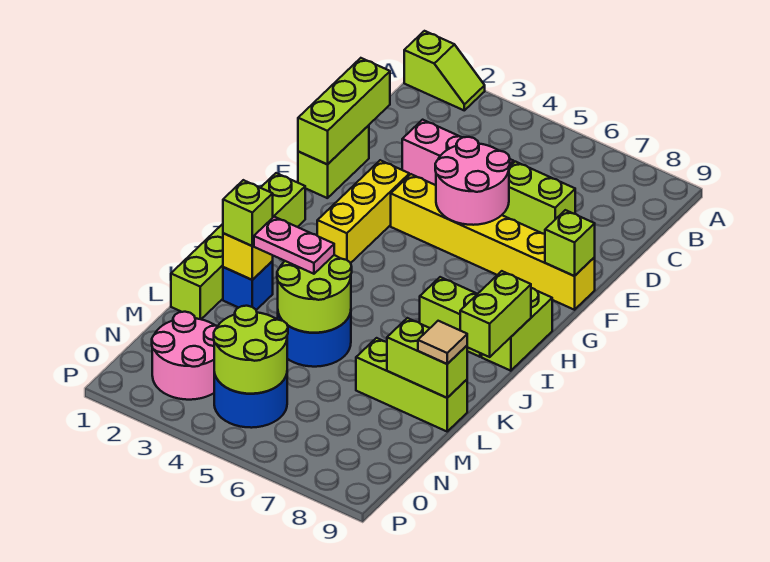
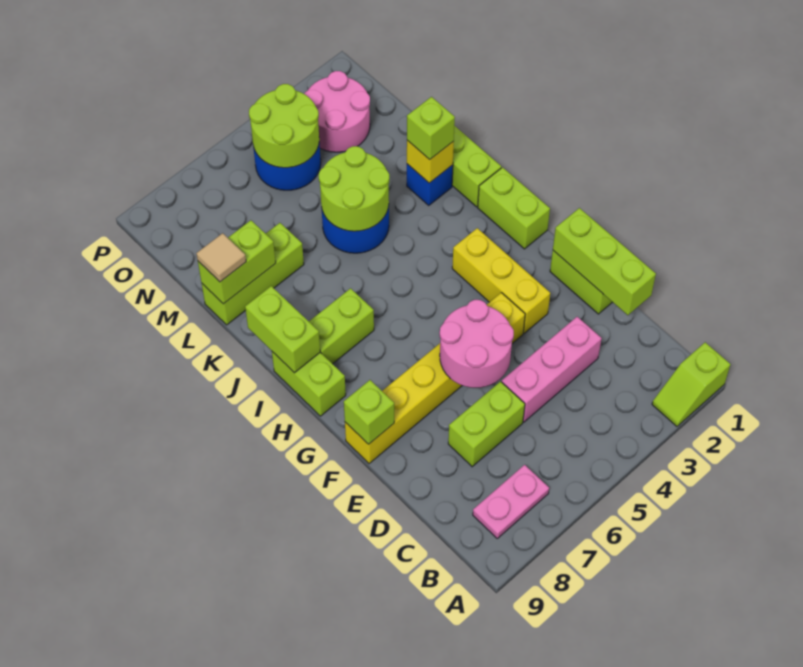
pink plate K3:K4 level 3 -> pink plate B7:B8 level 1

